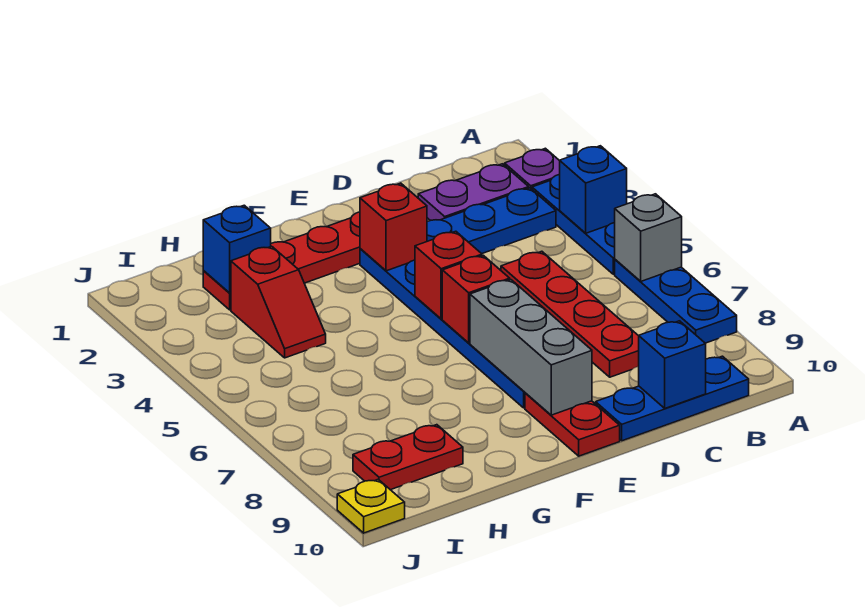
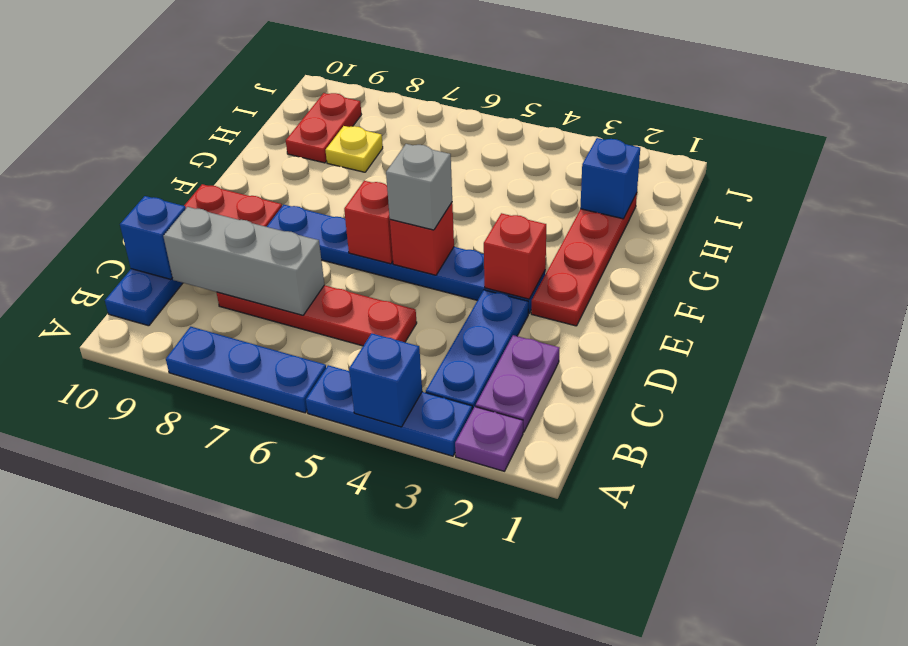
grey brick A6 level 2 -> grey brick E5 level 3
grey brick E7:E9 level 2 -> grey brick C7:C9 level 2
red slope H3:H4 level 1 top 3 -> none
yellow plate J10 level 1 -> yellow plate H8 level 1

